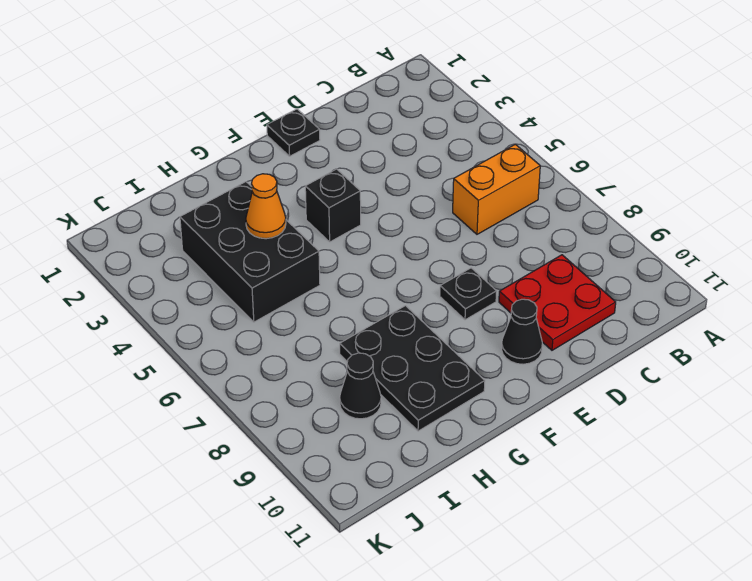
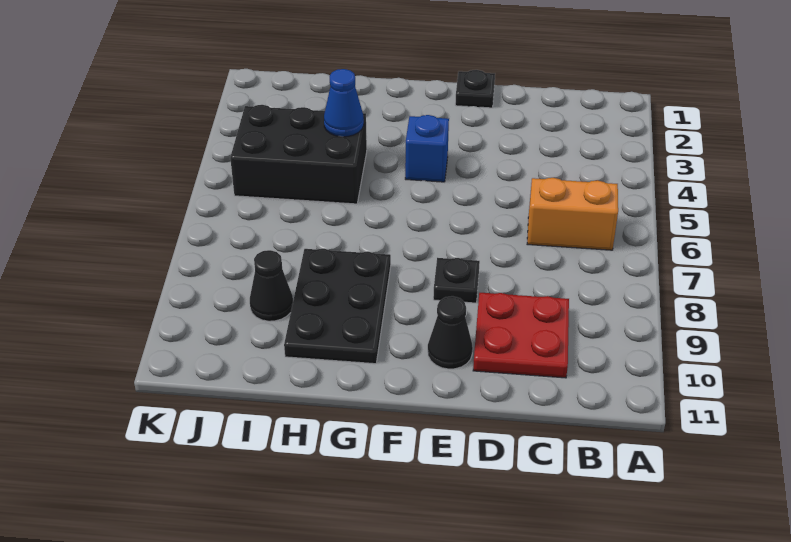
black brick F4 level 1 -> blue brick F4 level 1
black brick H3:I5 level 1 -> black brick H4:J5 level 1
orange cone H4 level 2 -> blue cone H4 level 2

